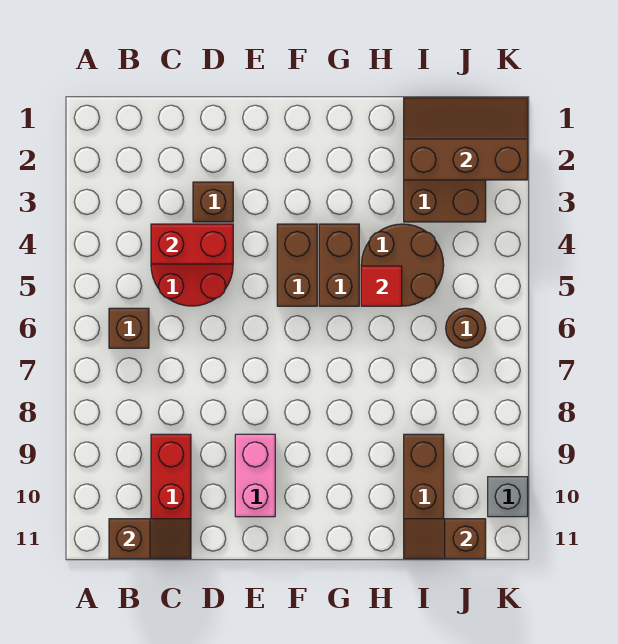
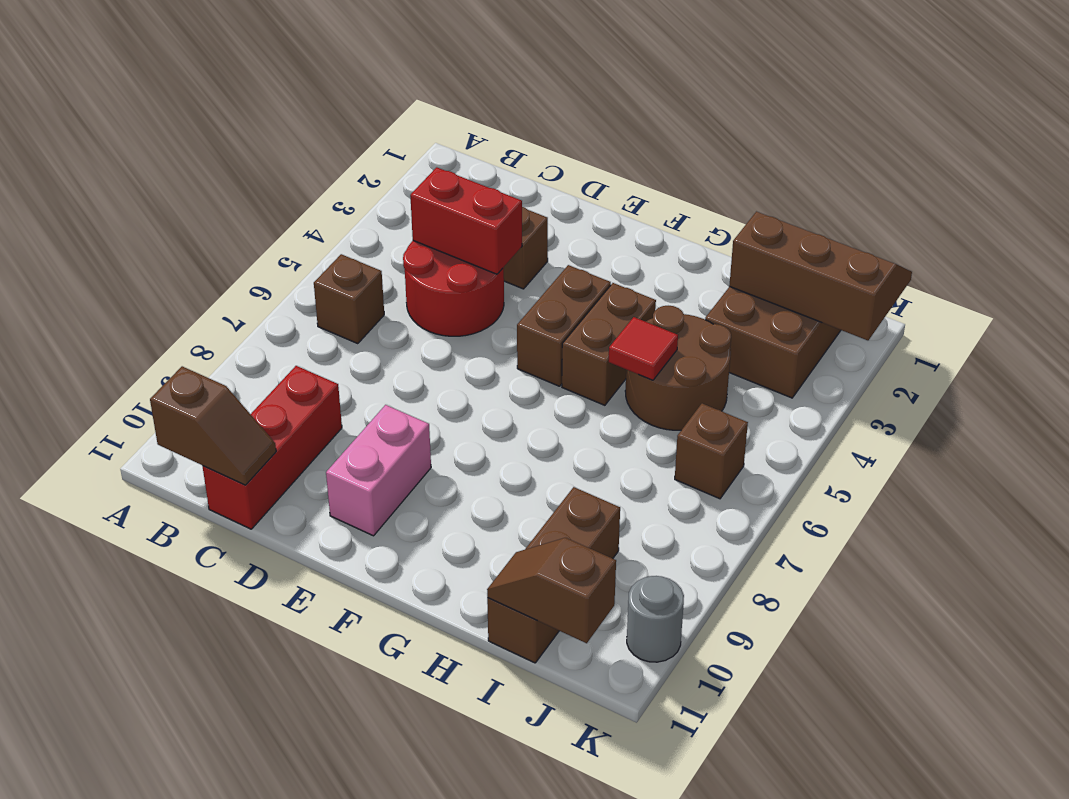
brown round brick J6 level 1 -> brown brick J6 level 1
grey brick K10 level 1 -> grey round brick K10 level 1

